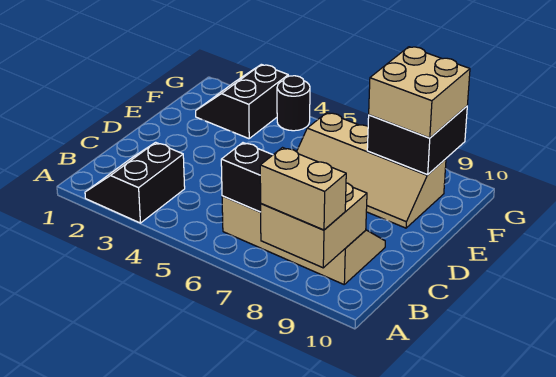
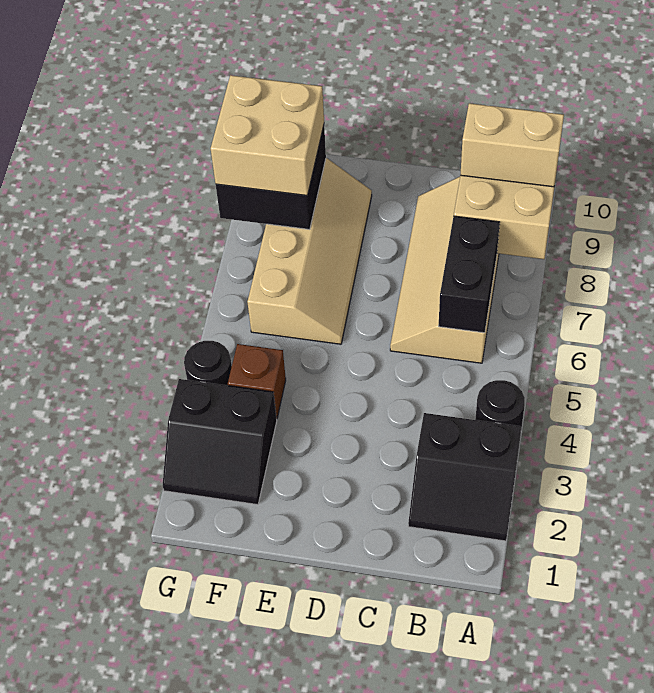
none -> black round brick A4 level 1
tan brick A8:A9 level 3 -> tan brick A9:B9 level 3
none -> brown brick F4 level 1

